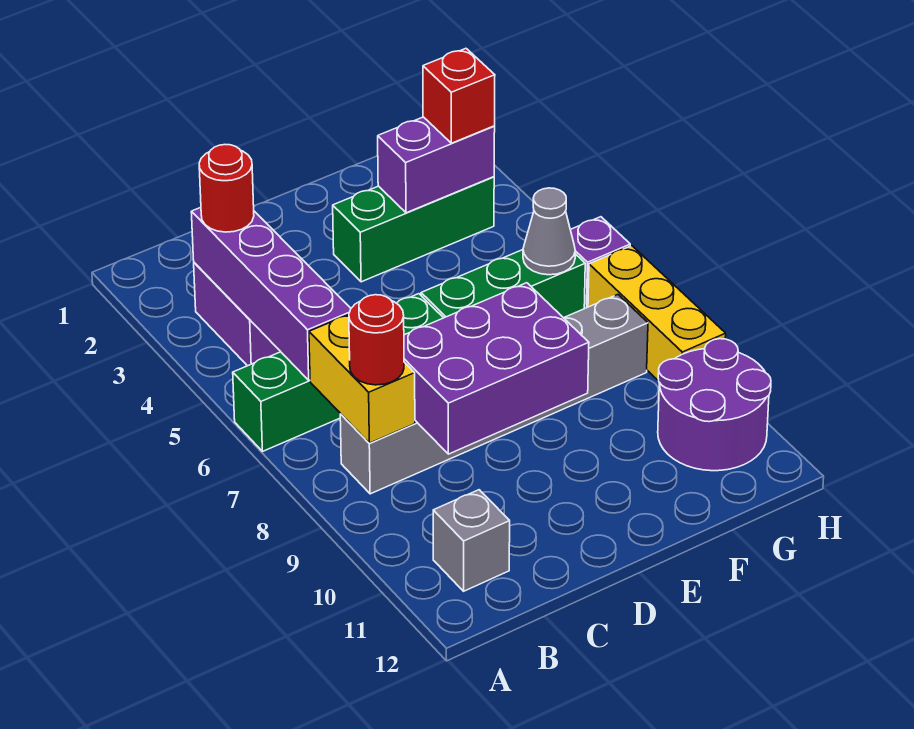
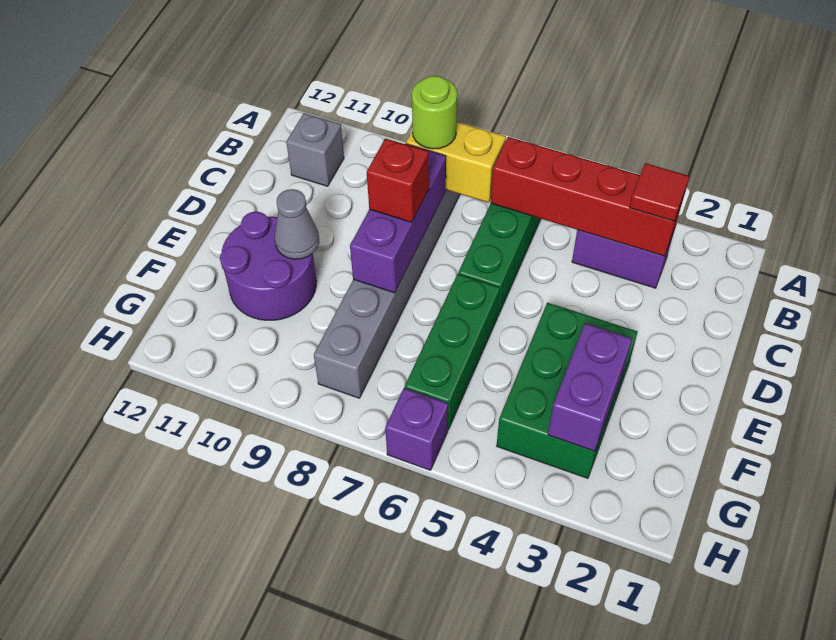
purple brick B3:B6 level 2 -> red brick B3:B6 level 2
red round brick B3 level 3 -> red tile B3 level 3
red round brick B8 level 3 -> lime round brick B8 level 3
purple brick C8:E9 level 2 -> purple brick C8:E8 level 2
green brick E3:G3 level 1 -> green brick E3:G4 level 1
red brick G3 level 3 -> red brick D8 level 3
grey cone G6 level 2 -> grey cone E10 level 2
purple round brick G10:H11 level 1 -> purple round brick E10:F11 level 1
yellow brick H7:H9 level 1 -> none

